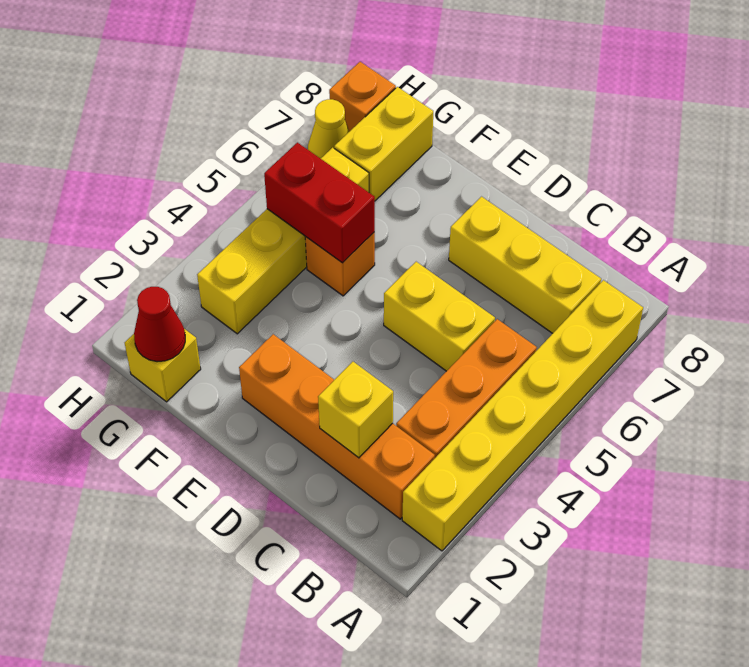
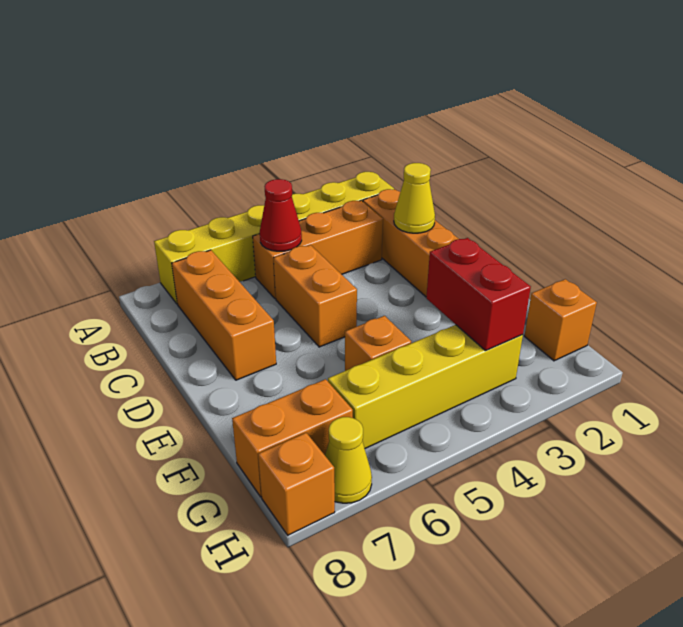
yellow brick B7:D7 level 1 -> orange brick B7:D7 level 1
yellow brick C2 level 2 -> yellow cone C2 level 2
yellow brick C5:D5 level 1 -> orange brick C5:D5 level 1
red brick F5:G5 level 2 -> red brick F3:G3 level 2
yellow brick G1 level 1 -> orange brick G1 level 1
red cone G1 level 2 -> red cone B5 level 2
yellow brick G7:G8 level 1 -> orange brick G7:G8 level 1

